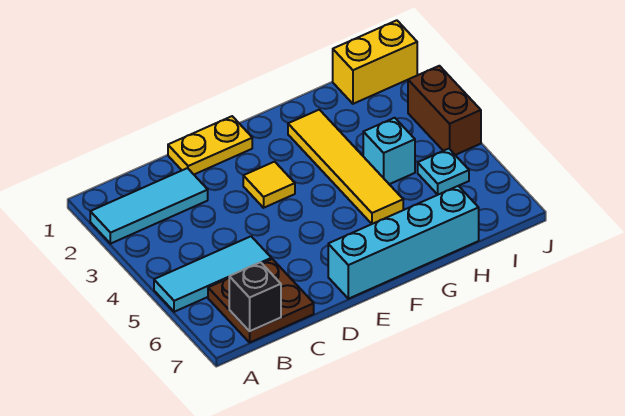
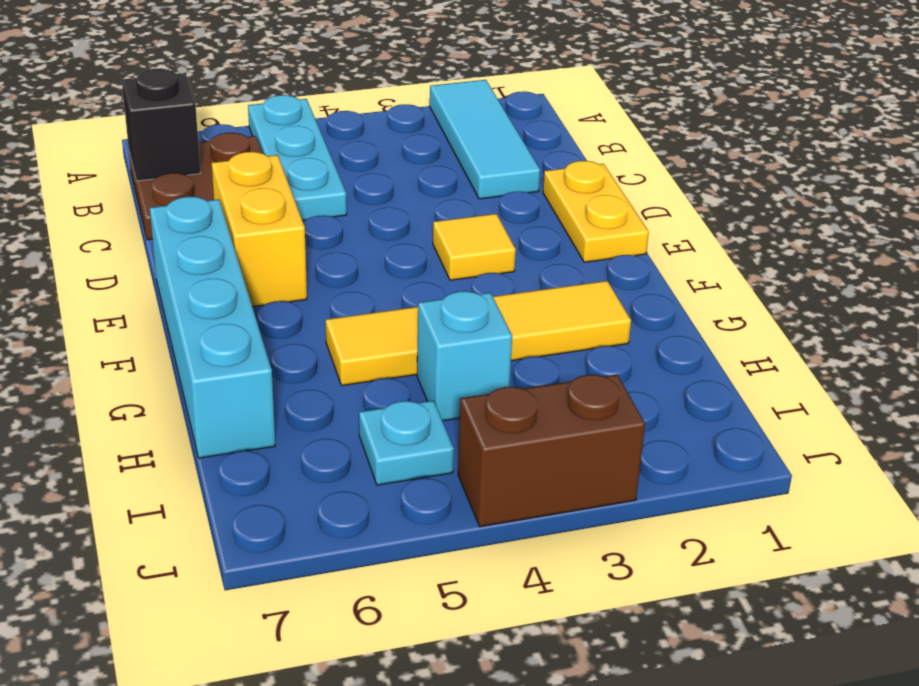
cyan tile A5:C5 level 1 -> cyan plate A5:C5 level 1
yellow brick I1:J1 level 1 -> yellow brick D6:E6 level 1

